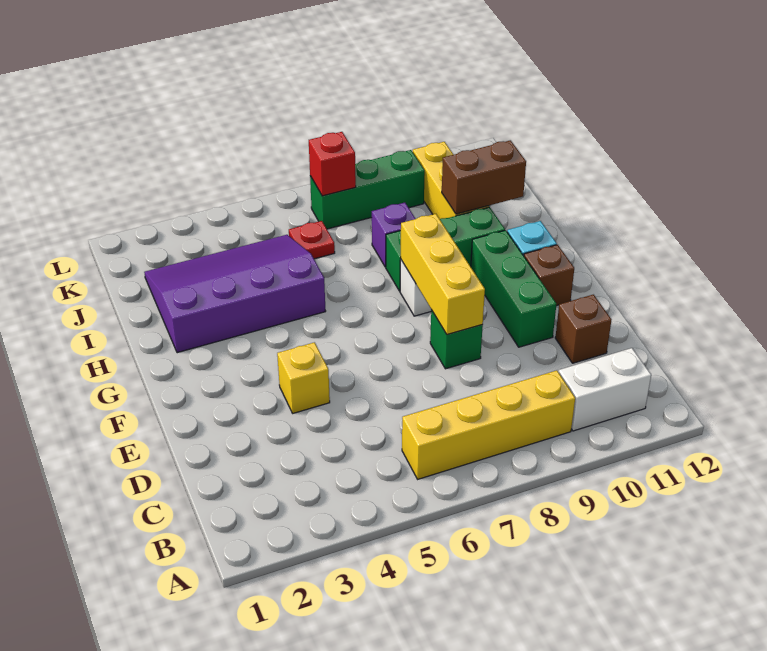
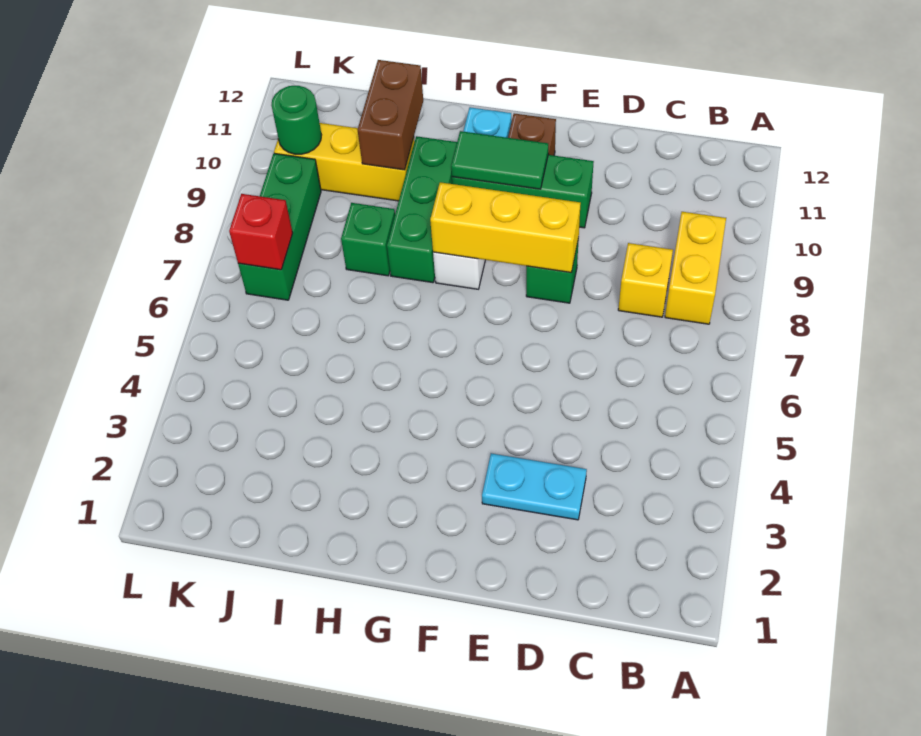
yellow brick B6:B9 level 1 -> yellow brick B8:B9 level 1
white brick B10:B11 level 1 -> none
none -> cyan plate D3:E3 level 1
brown brick D11 level 1 -> none
yellow brick E4 level 1 -> yellow brick C8 level 1
none -> green tile F10:G10 level 2
purple slope H2:J5 level 1 top H -> none
purple brick I8 level 1 -> green brick I8 level 1
red plate J6 level 1 -> none
none -> green round brick K10 level 2

